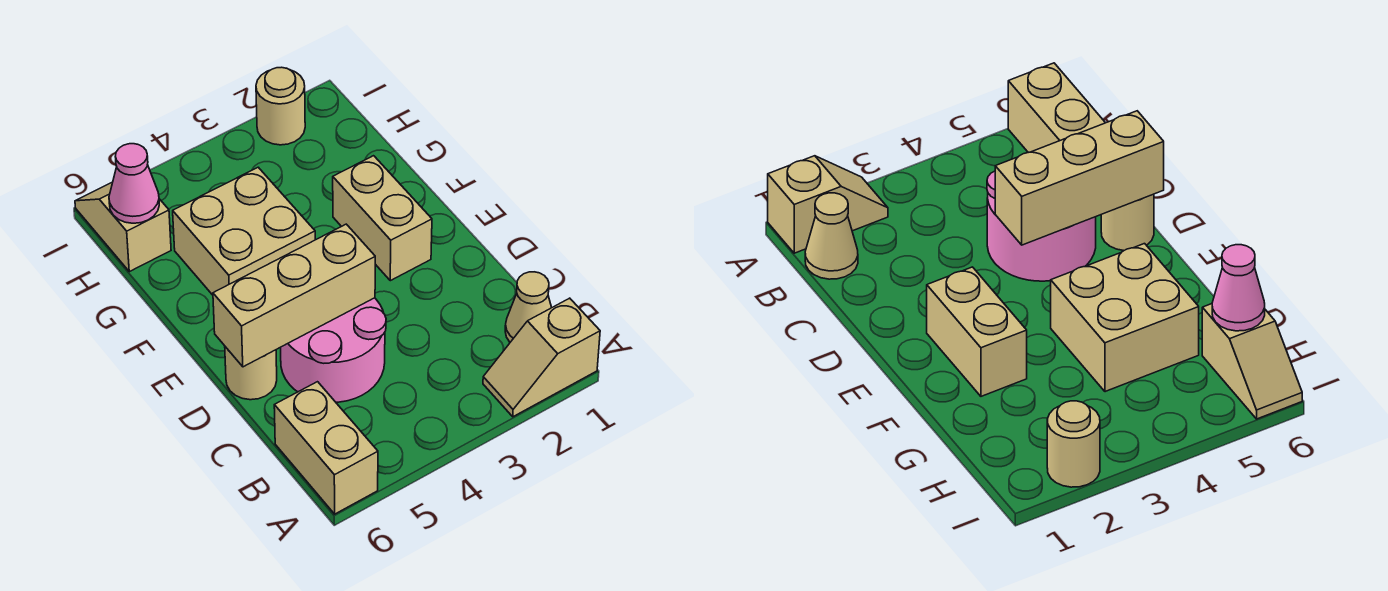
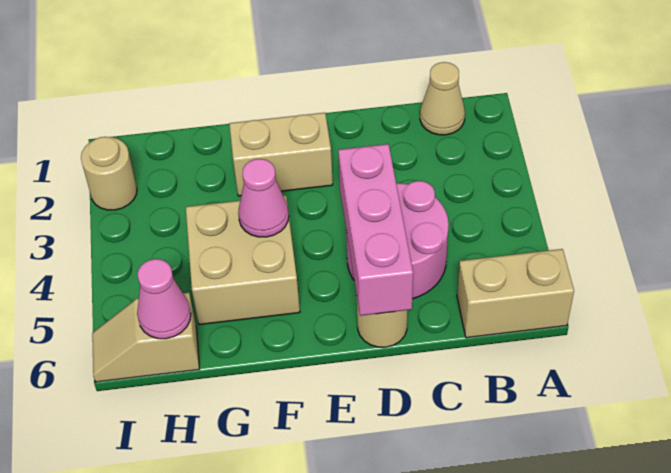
tan slope A1:A2 level 1 top 1 -> none
tan brick D4:D6 level 2 -> pink brick D4:D6 level 2
none -> pink cone F4 level 2

